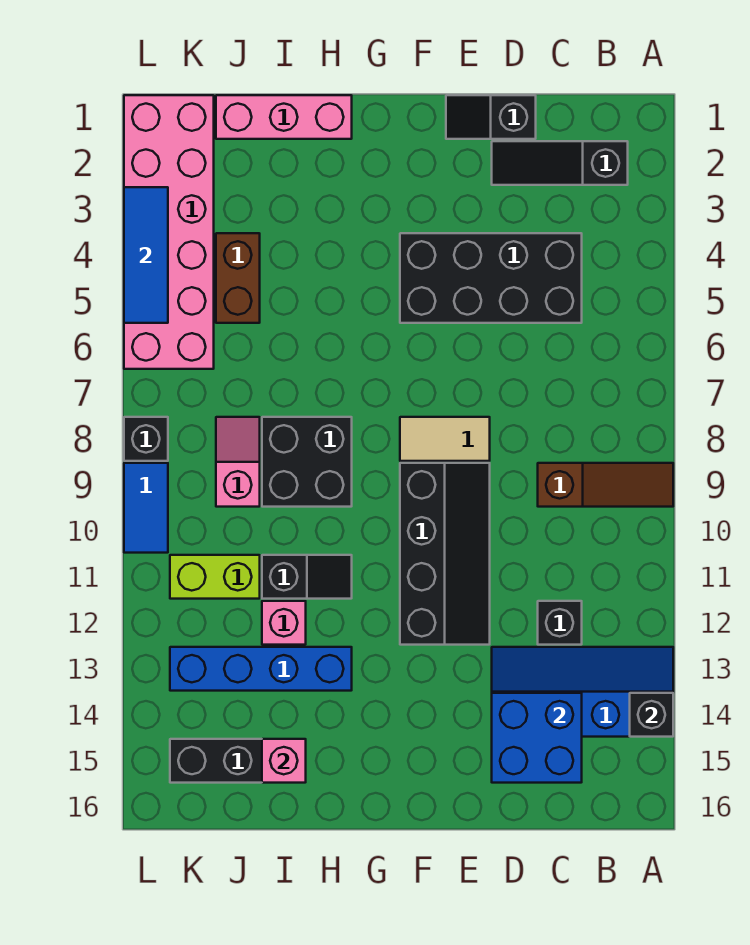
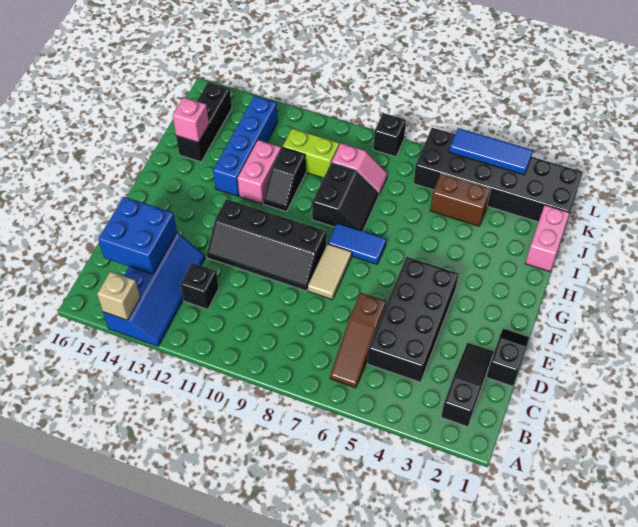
brown slope A9:C9 level 1 top C -> brown slope B6:D6 level 1 top D
black brick A14 level 2 -> tan brick A14 level 2
pink brick H1:J1 level 1 -> pink brick I1:J1 level 1
black brick H8:I9 level 1 -> black slope H8:I9 level 1 top 9
pink brick I12 level 1 -> pink brick H12:I12 level 1
lime brick J11:K11 level 1 -> lime brick J10:J11 level 1
pink brick K1:L6 level 1 -> black brick K1:L6 level 1
blue tile L9:L10 level 1 -> blue tile G7:G8 level 1

